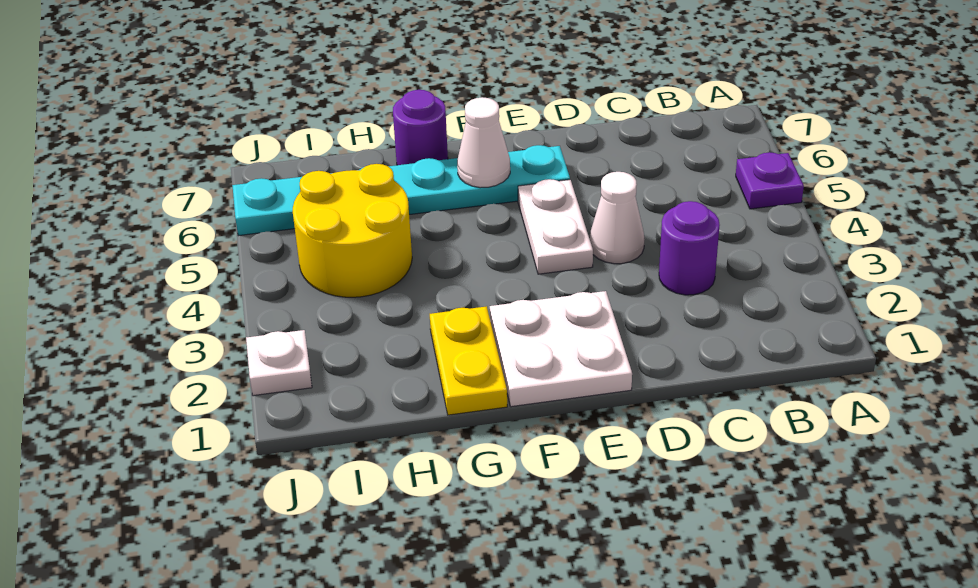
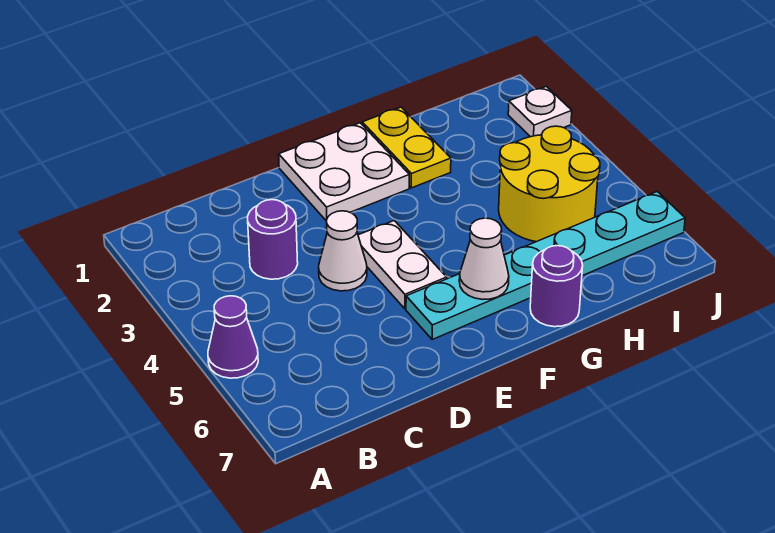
purple plate A5 level 1 -> purple cone A5 level 1

